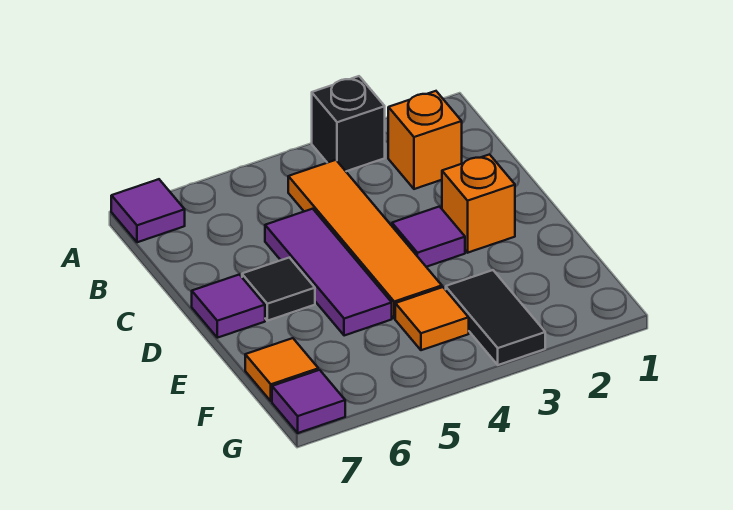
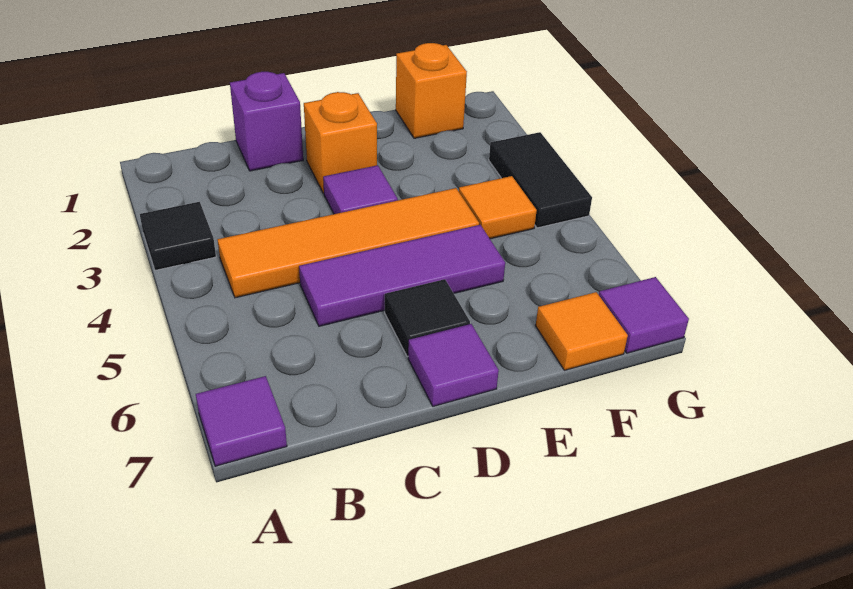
black brick A3 level 1 -> black tile A3 level 1
orange brick B2 level 1 -> orange brick F1 level 1
none -> purple brick C1 level 1
black tile F3:G3 level 1 -> black tile G3:G4 level 1

